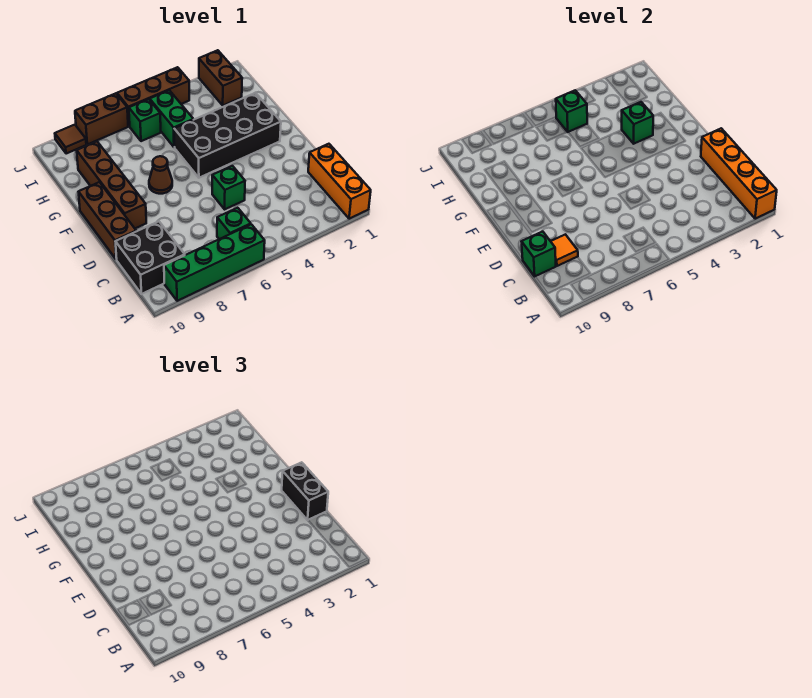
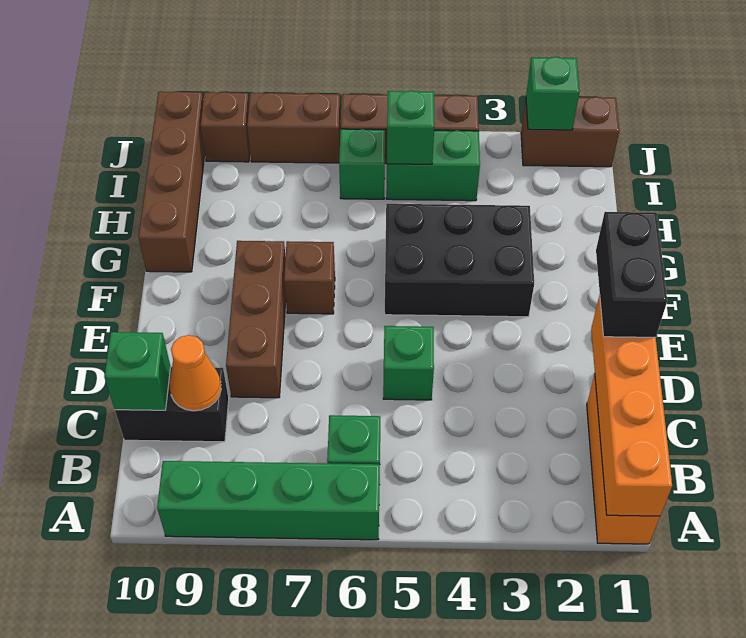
black brick B9:C10 level 1 -> black brick C9:C10 level 1
orange tile C9 level 2 -> orange cone C9 level 2
brown brick D10:F10 level 1 -> brown brick D8:F8 level 1
brown brick E9:H9 level 1 -> brown brick G10:J10 level 1
black brick F2:G5 level 1 -> black brick F3:G5 level 1
brown cone F7 level 1 -> brown brick F7 level 1
green brick G3 level 2 -> green brick J2 level 2
green brick H5:I5 level 1 -> green brick I4:I5 level 1
brown brick I2:J2 level 1 -> brown brick J1:J2 level 1
brown tile J9 level 1 -> brown brick J9 level 1

